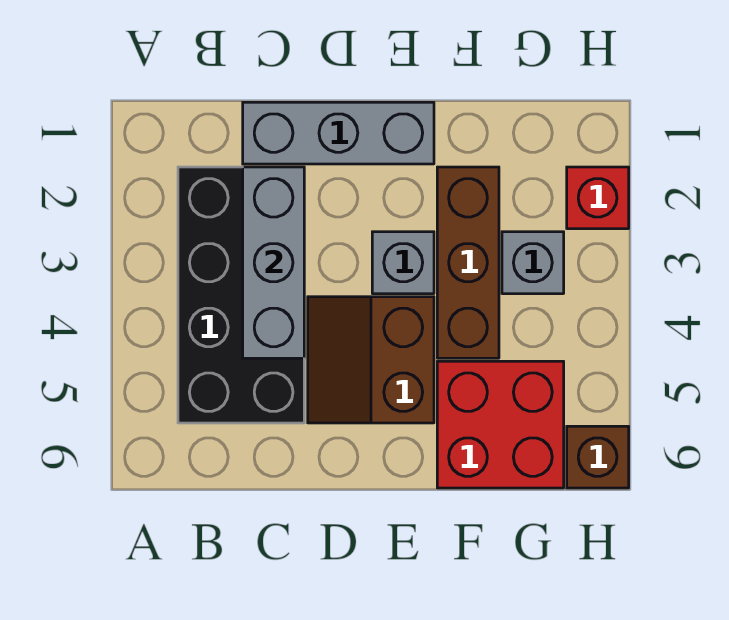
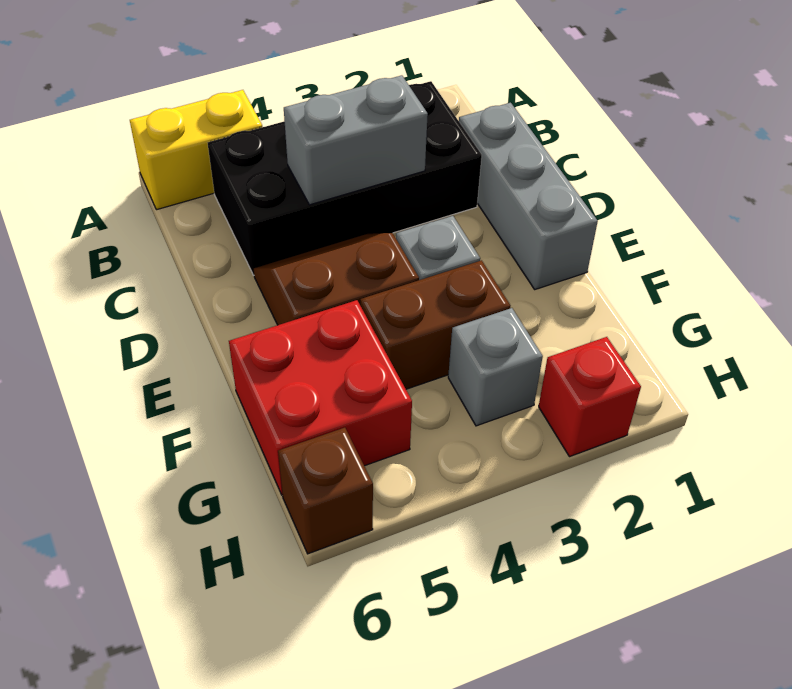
none -> yellow brick A5:A6 level 1
grey brick C2:C4 level 2 -> grey brick C3:C4 level 2
brown brick F2:F4 level 1 -> brown brick F3:F4 level 1

